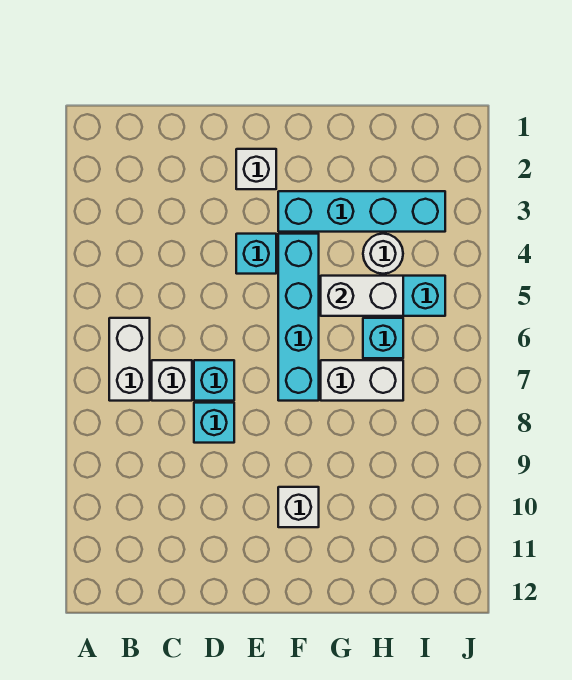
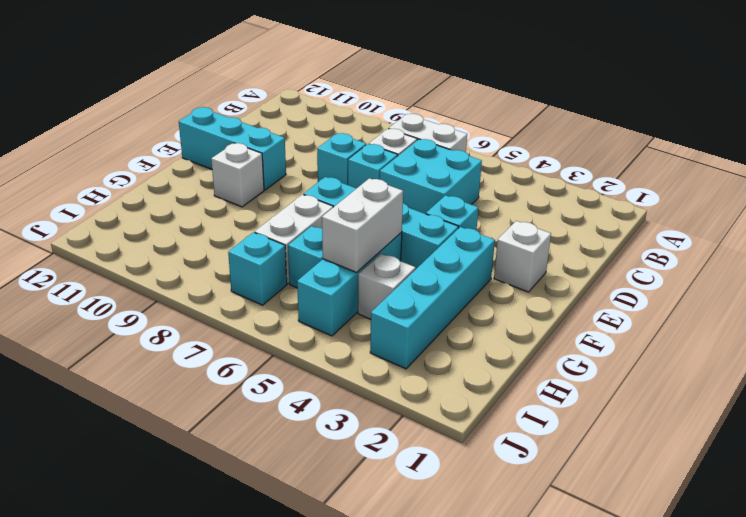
none -> cyan brick C5:D6 level 1
none -> cyan brick E10:E12 level 1
white round brick H4 level 1 -> white brick H4 level 1
none -> cyan brick I7 level 1

